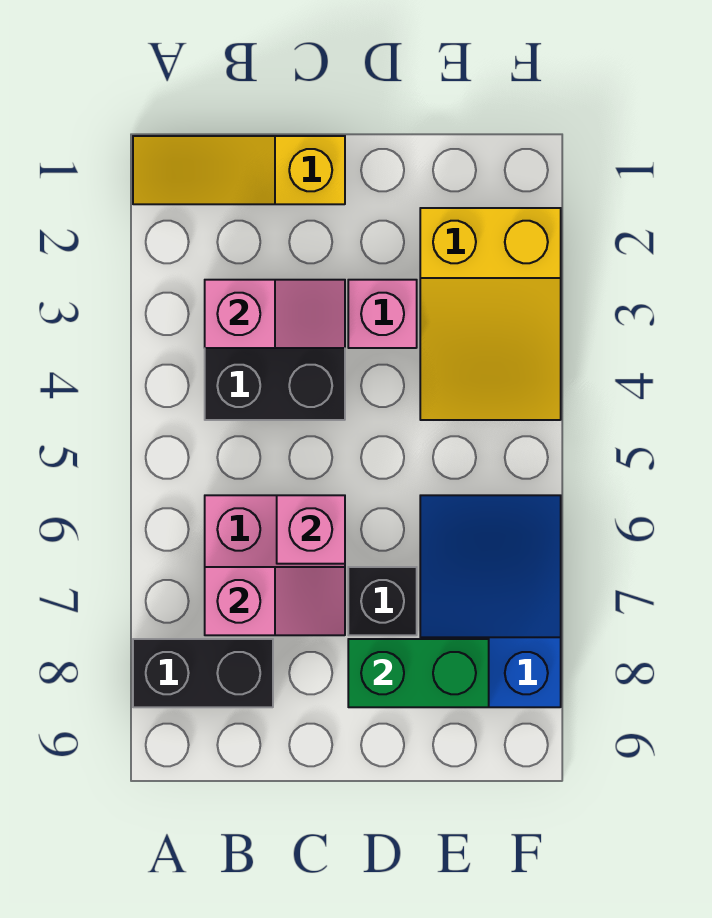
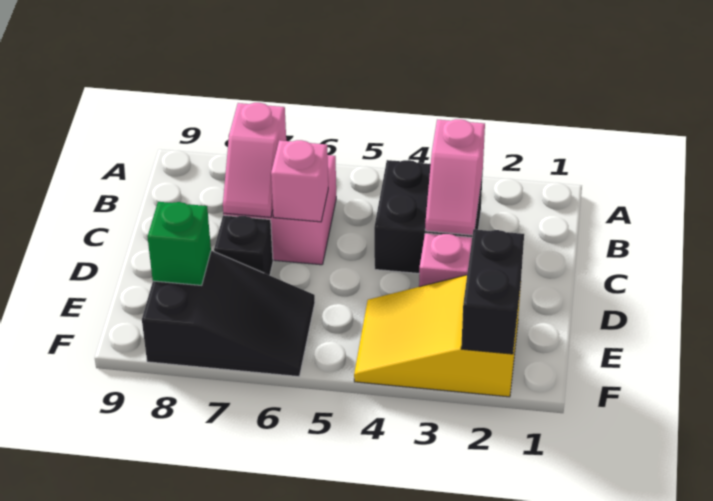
yellow slope A1:C1 level 1 top C -> none
black brick A8:B8 level 1 -> black brick E2:F2 level 2
green brick D8:E8 level 2 -> green brick E8 level 2
blue slope E6:F8 level 1 top 8 -> black slope E6:F8 level 1 top 8

